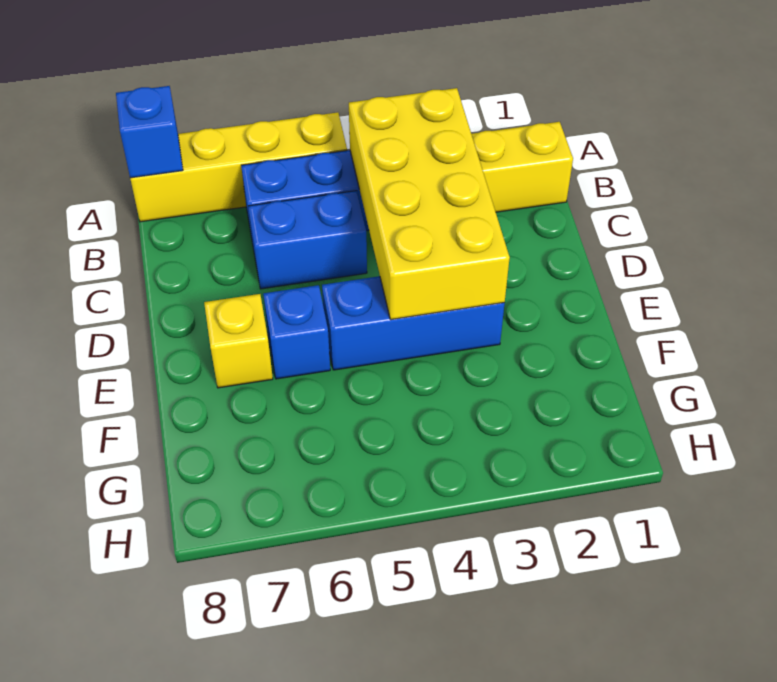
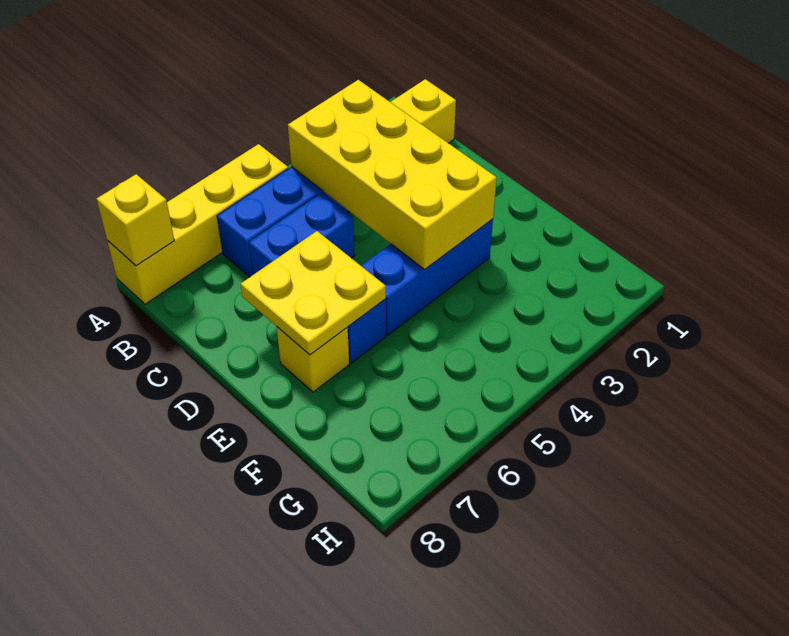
blue brick A8 level 2 -> yellow brick A8 level 2
none -> yellow plate D6:E7 level 2

